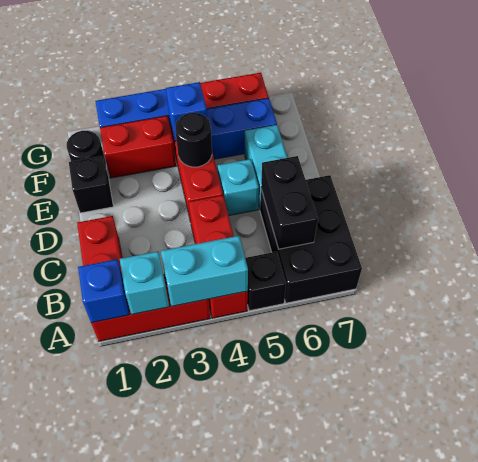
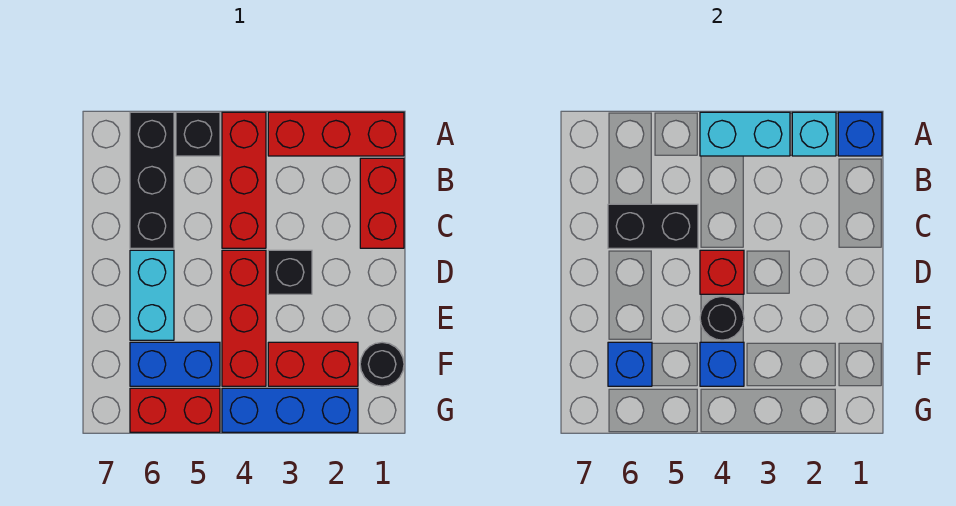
black brick A6:C7 level 1 -> black brick A6:C6 level 1
black brick B6:C6 level 2 -> black brick C5:C6 level 2
none -> red brick D4 level 2
cyan brick D5 level 1 -> none
black brick E1 level 1 -> black brick D3 level 1
none -> blue brick F6 level 2

